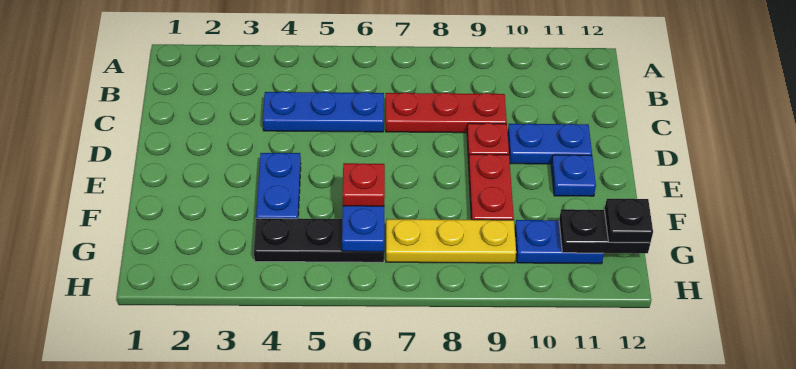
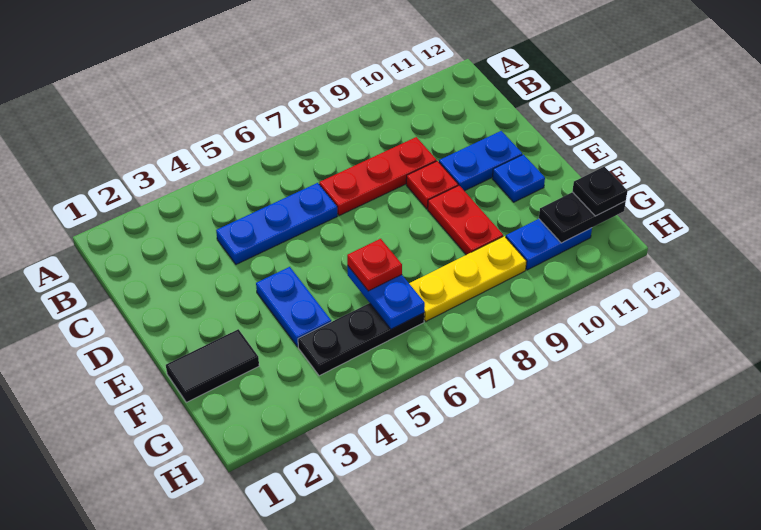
none -> black tile F1:F2 level 1

